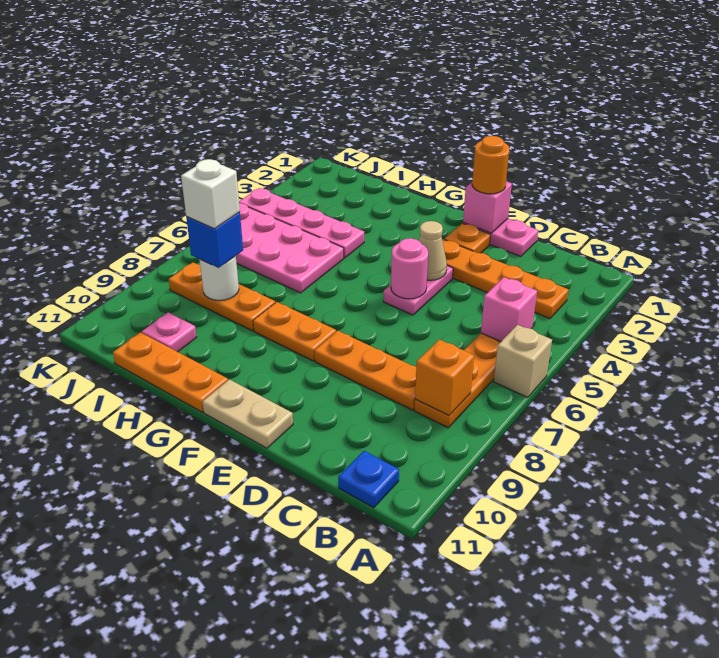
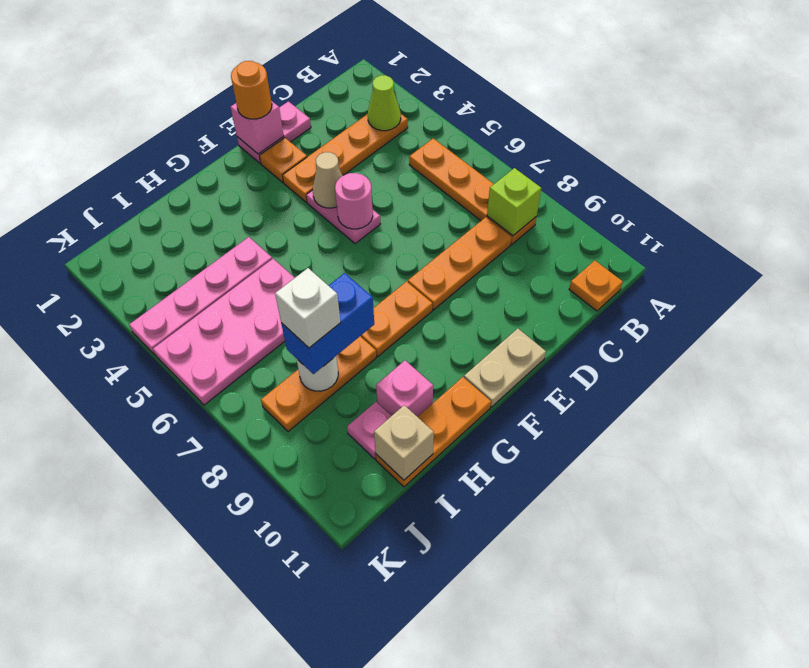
tan brick A6 level 1 -> tan brick I11 level 2
none -> lime cone B3 level 2
pink brick B5 level 2 -> pink brick H10 level 1
orange brick B8 level 2 -> lime brick B8 level 2
blue plate B11 level 1 -> orange plate B11 level 1
blue brick I8 level 3 -> blue brick H8:I8 level 3

